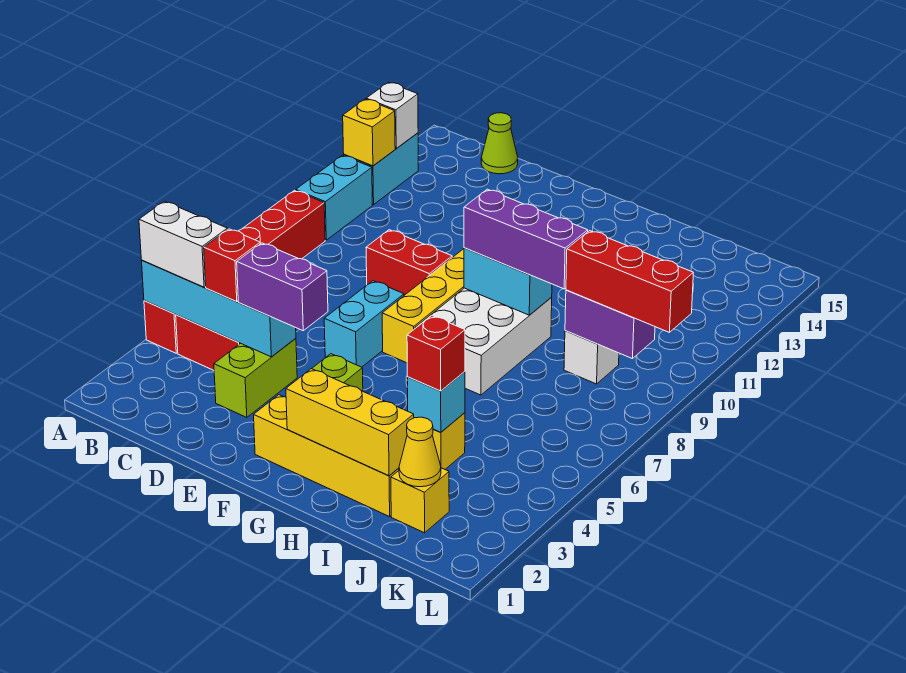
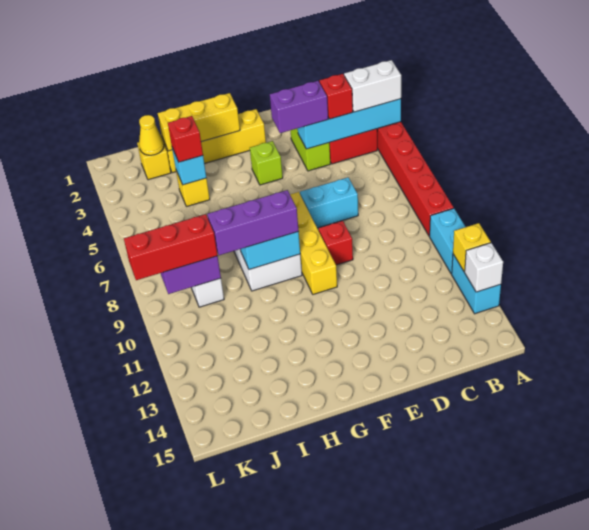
lime cone C15 level 1 -> none
red brick D9:E9 level 1 -> red brick E9 level 1
cyan brick E6:E7 level 1 -> cyan brick D7:E7 level 1

